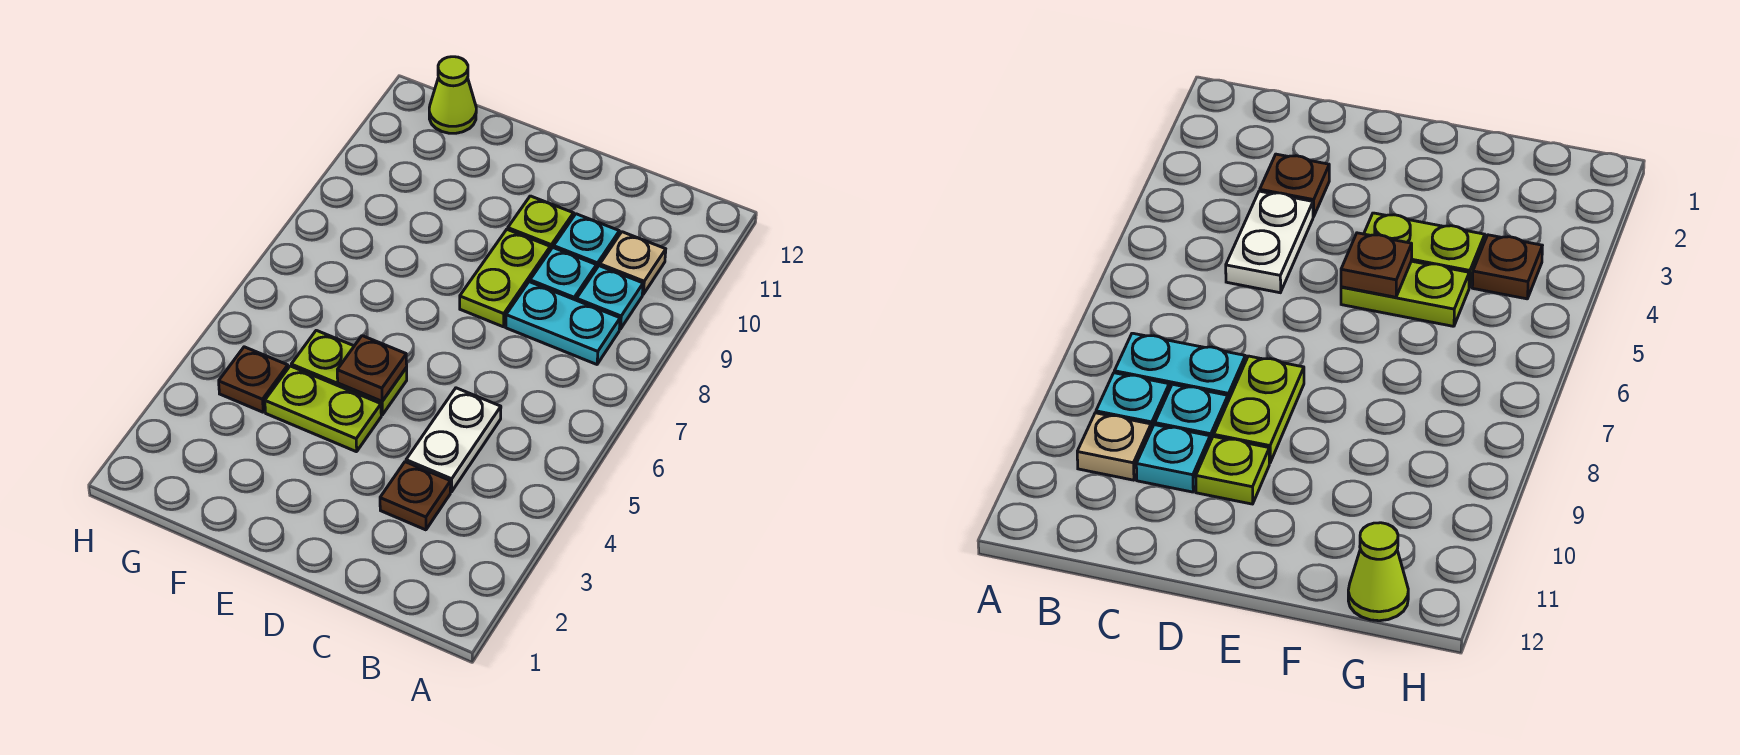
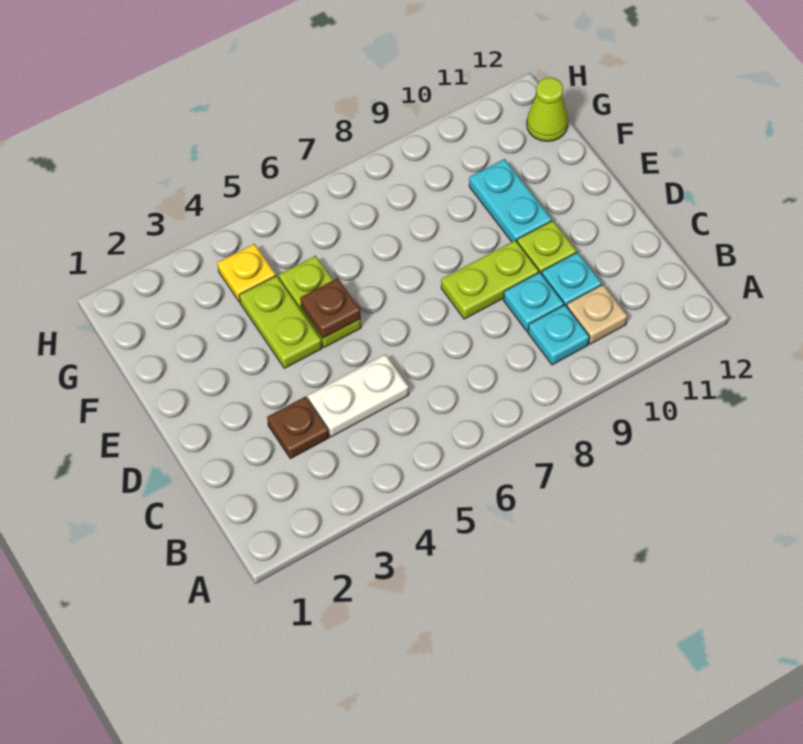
cyan plate B8:C8 level 1 -> cyan plate E10:F10 level 1
brown plate G4 level 1 -> yellow plate G4 level 1

